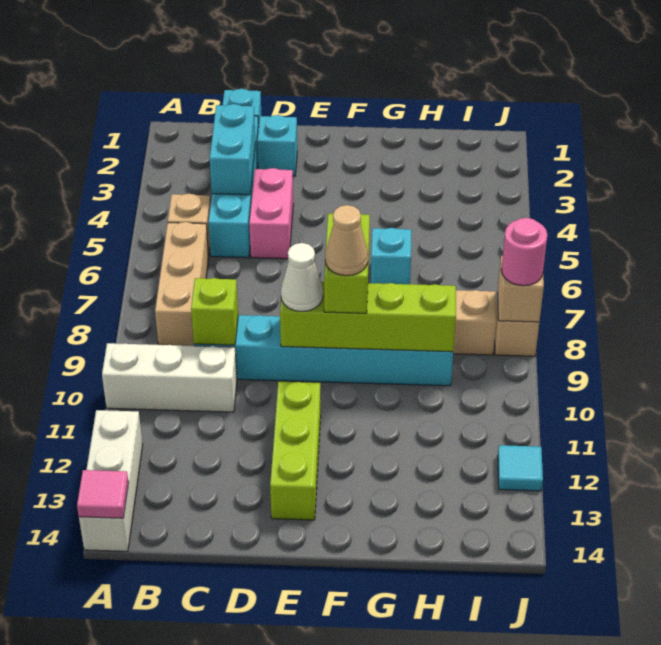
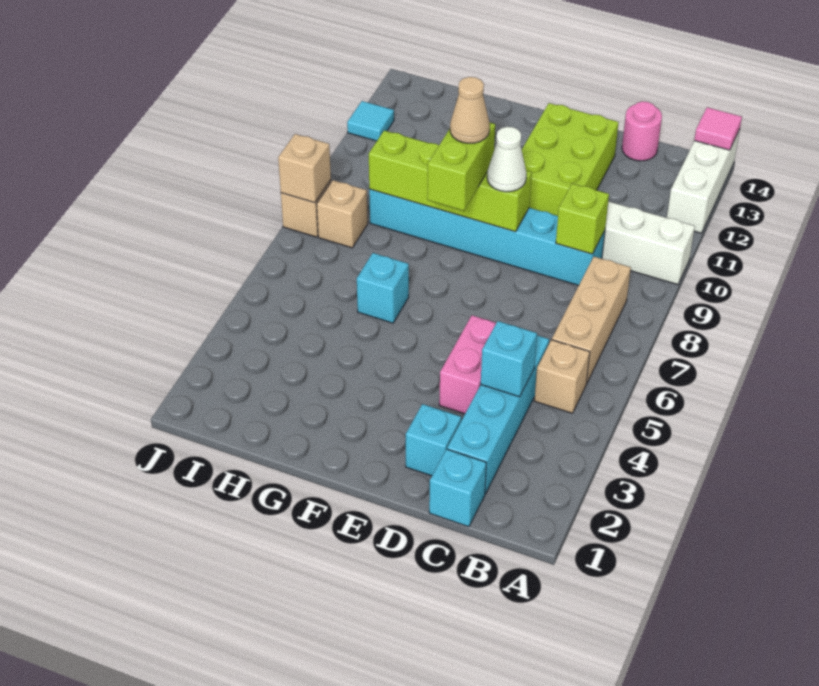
cyan brick C3:C4 level 2 -> cyan brick C4 level 2
lime brick E11:E13 level 1 -> lime brick D11:E13 level 1
pink round brick J8 level 3 -> pink round brick C14 level 1

